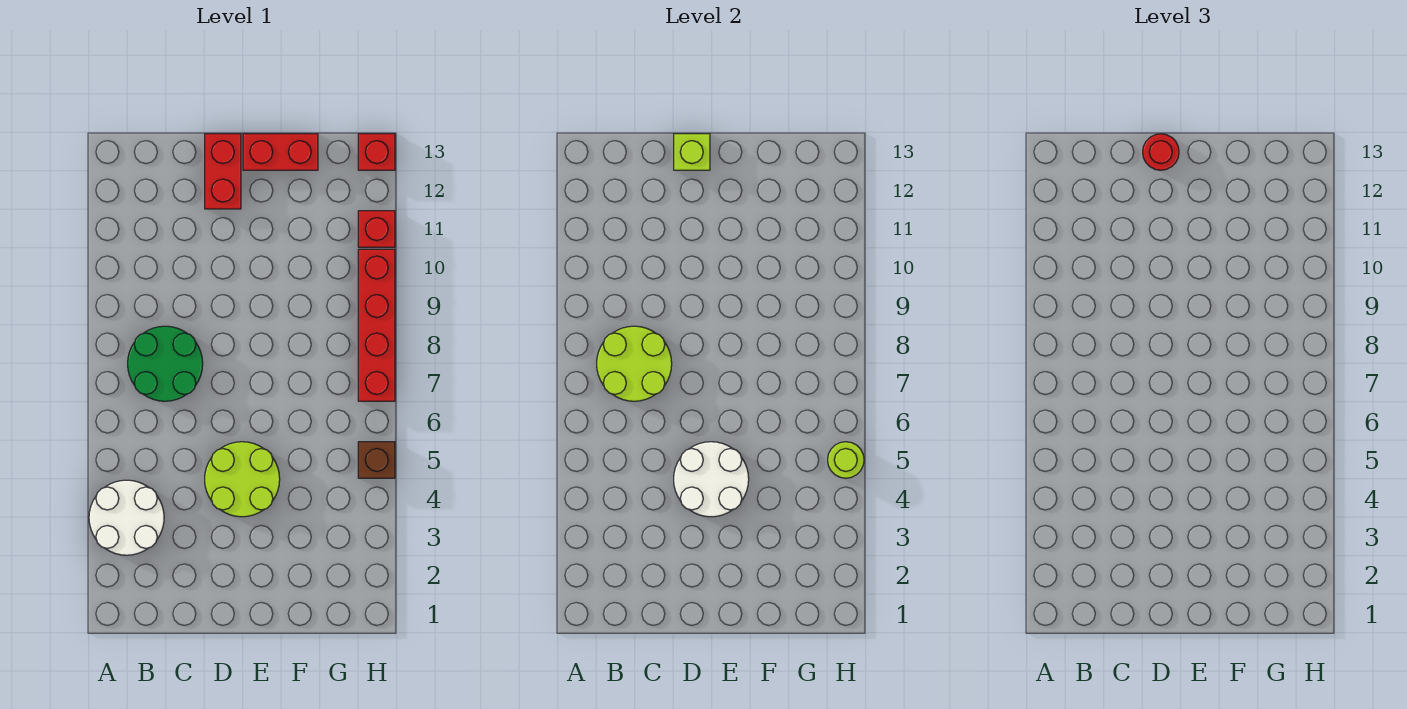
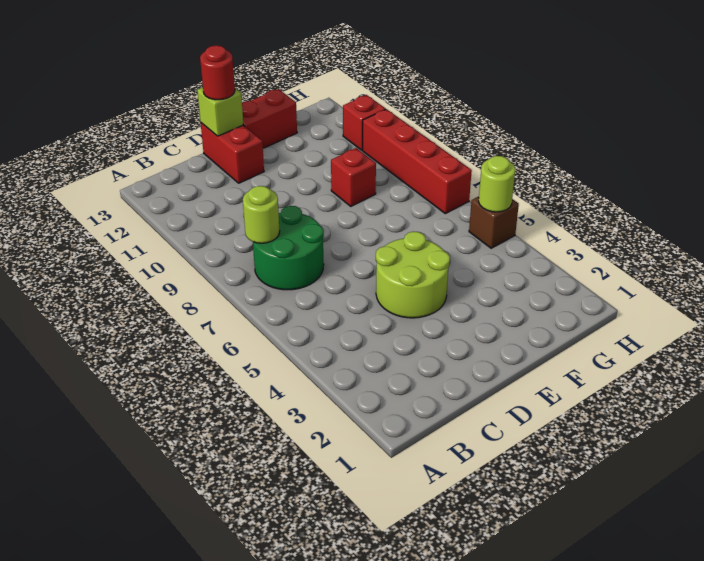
white round brick A3:B4 level 1 -> none
lime round brick B7:C8 level 2 -> lime round brick B8 level 2
white round brick D4:E5 level 2 -> none
red brick H13 level 1 -> red brick F9 level 1

